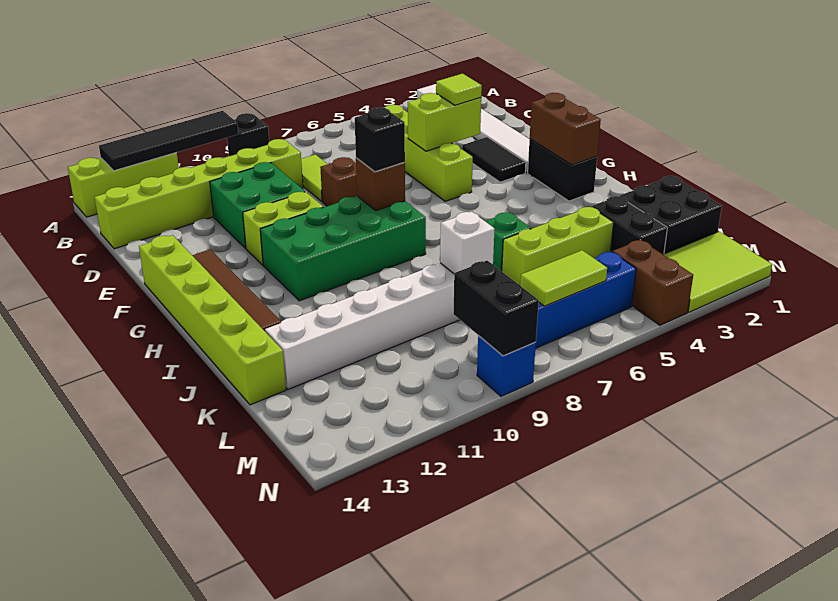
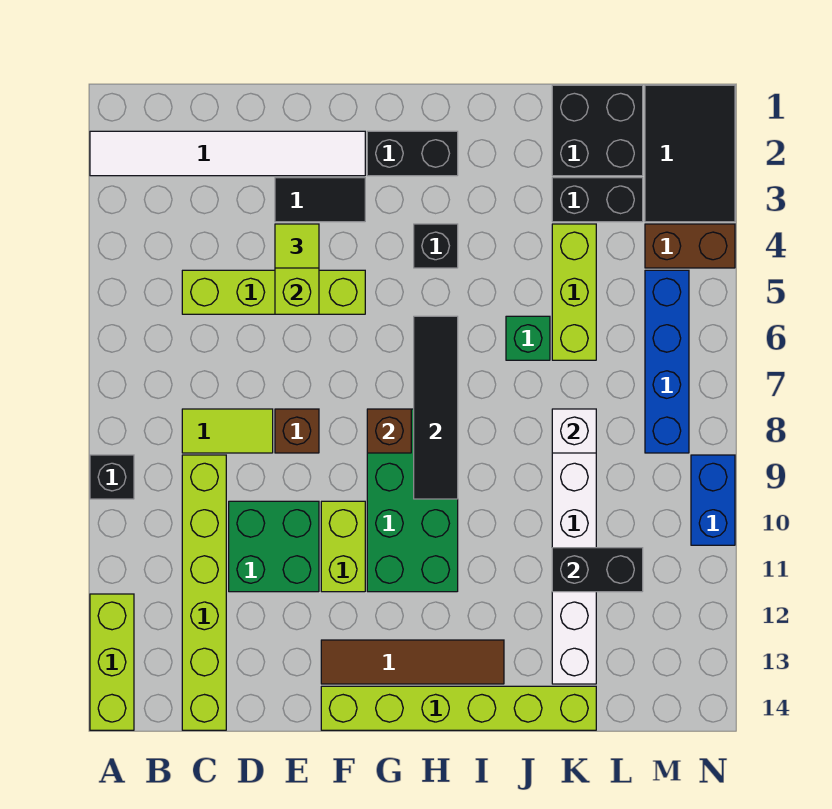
black tile A10:A13 level 2 -> black tile H6:H9 level 2
brown brick G2:H2 level 2 -> none
black brick G8 level 3 -> black brick H4 level 1
lime tile M1:N3 level 1 -> black tile M1:N3 level 1
lime tile M6:M7 level 2 -> none
black brick M9:N9 level 2 -> black brick K11:L11 level 2
blue brick N9 level 1 -> blue brick N9:N10 level 1

